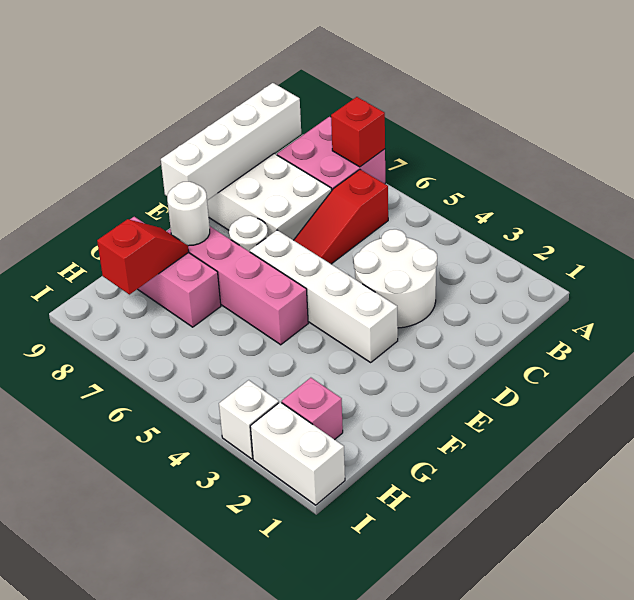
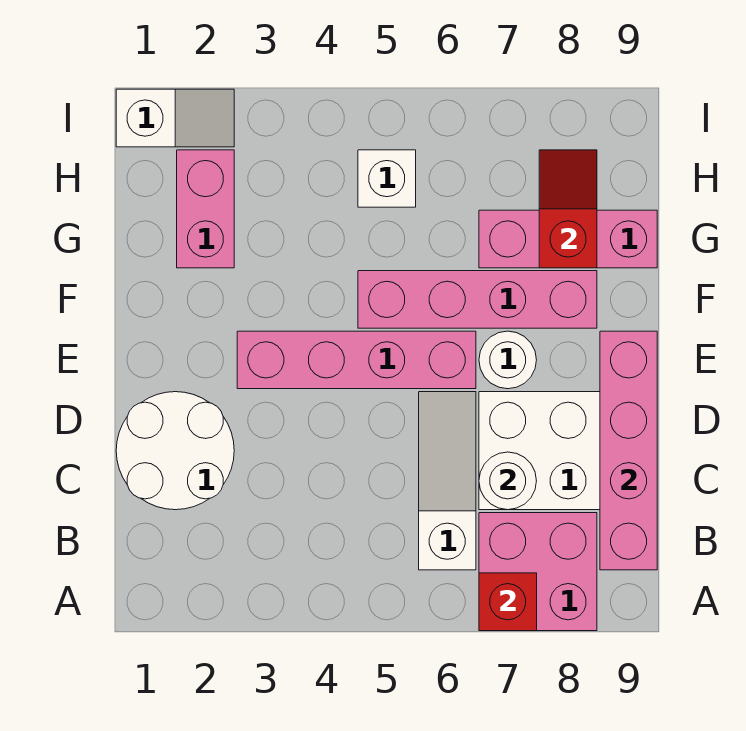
red slope B6:D6 level 1 top B -> white slope B6:D6 level 1 top B
white brick B9:E9 level 2 -> pink brick B9:E9 level 2
white round brick C3:D4 level 1 -> white round brick C1:D2 level 1
white brick E3:E6 level 1 -> pink brick E3:E6 level 1
white round brick F8 level 2 -> white round brick C7 level 2
red slope G8:H8 level 2 top H -> red slope G8:H8 level 2 top G
pink brick H2 level 1 -> pink brick G2:H2 level 1
white brick I1:I2 level 1 -> white slope I1:I2 level 1 top 1
white brick I3 level 1 -> white brick H5 level 1

